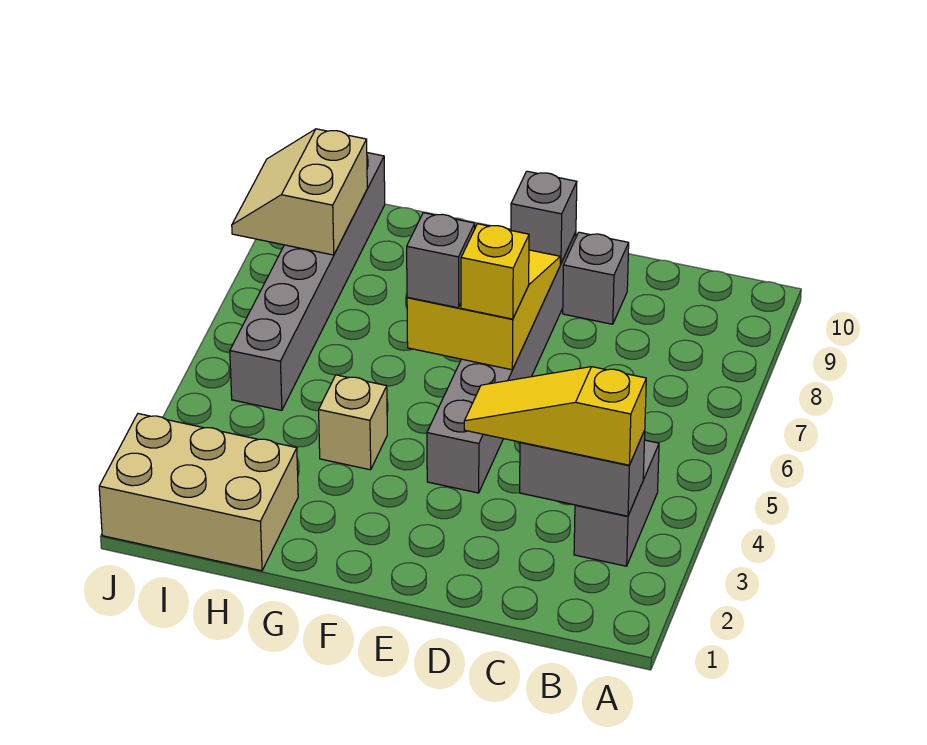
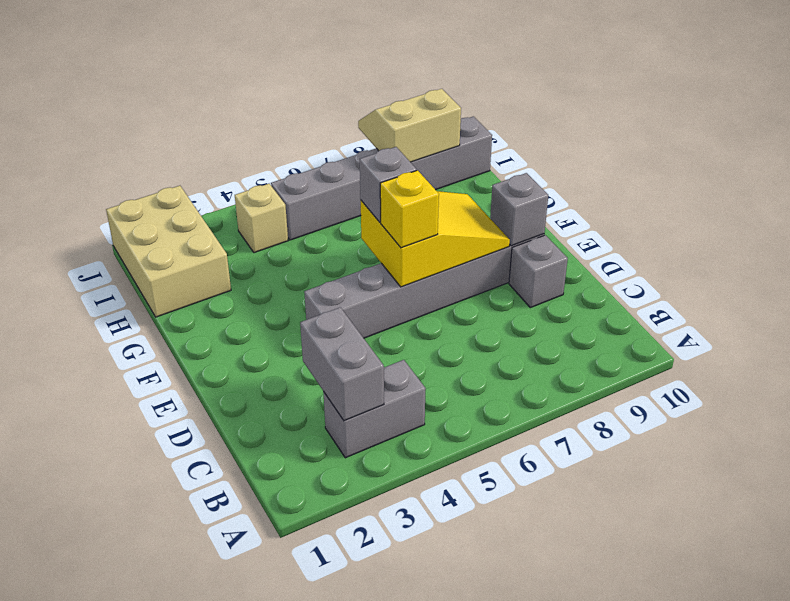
yellow slope B3:D3 level 3 top B -> none
tan brick G4 level 1 -> tan brick I4 level 1

